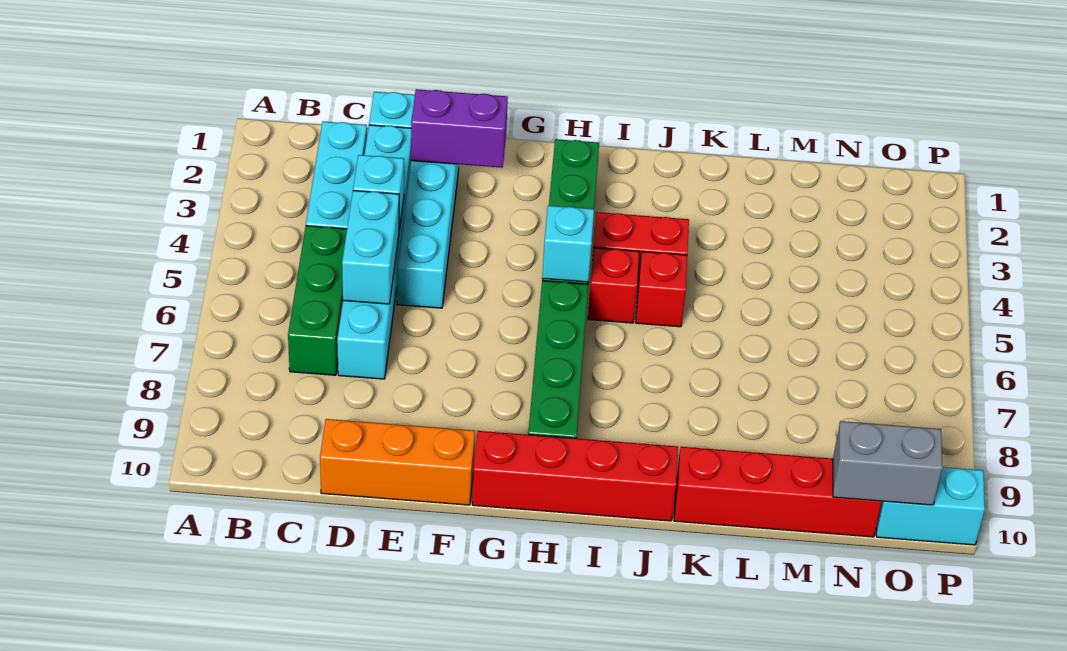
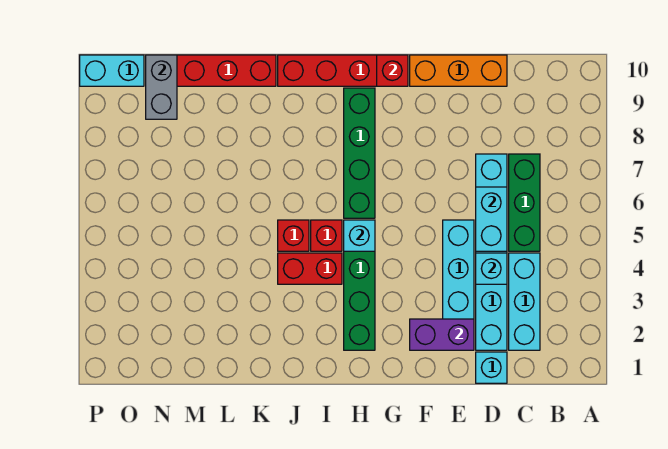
none -> red brick G10 level 2
grey brick N10:O10 level 2 -> grey brick N9:N10 level 2

